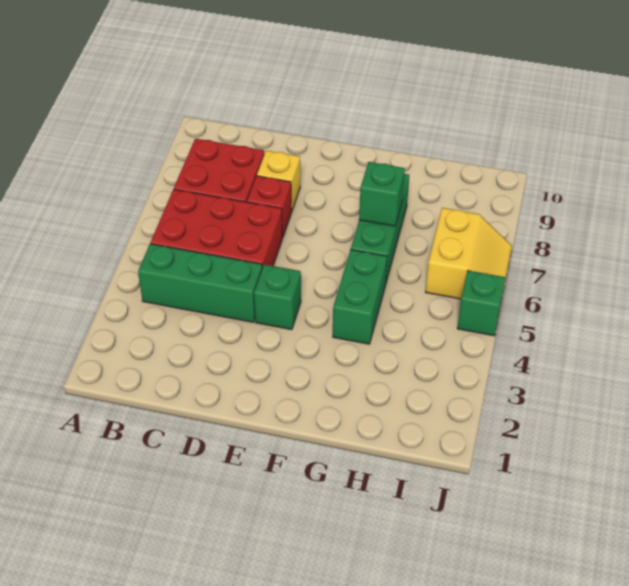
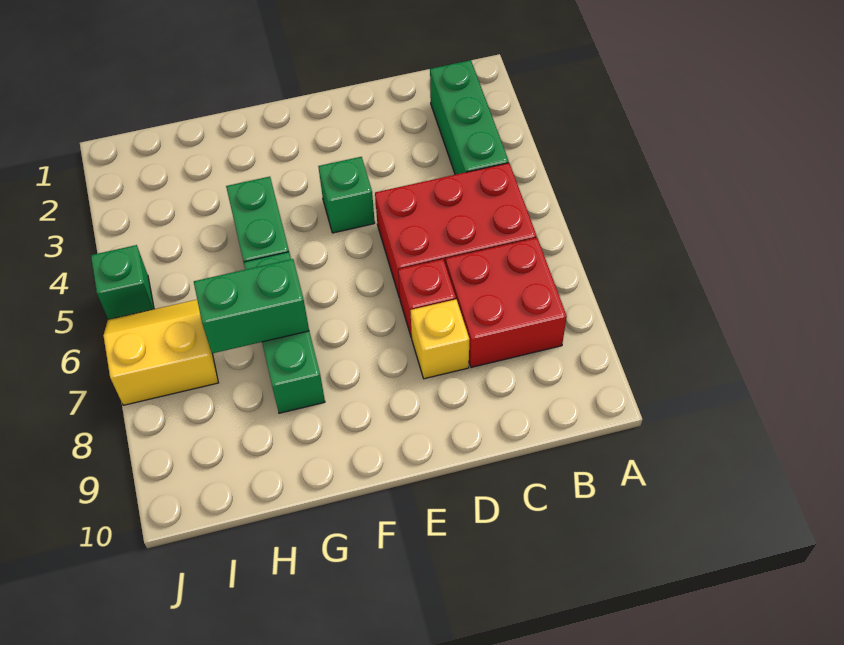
green brick B4:D4 level 1 -> green brick B2:B4 level 1
green brick G7 level 2 -> green brick G7:H7 level 2
yellow slope I6:J7 level 1 top I -> yellow slope I6:J7 level 1 top 7

